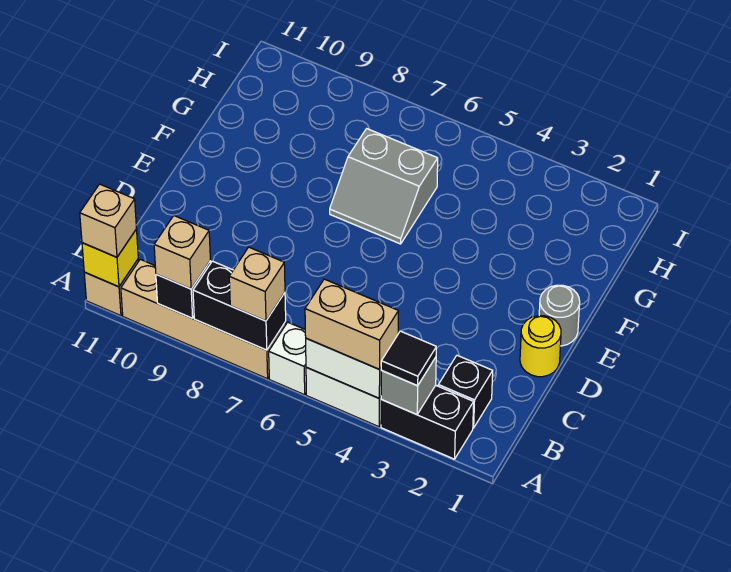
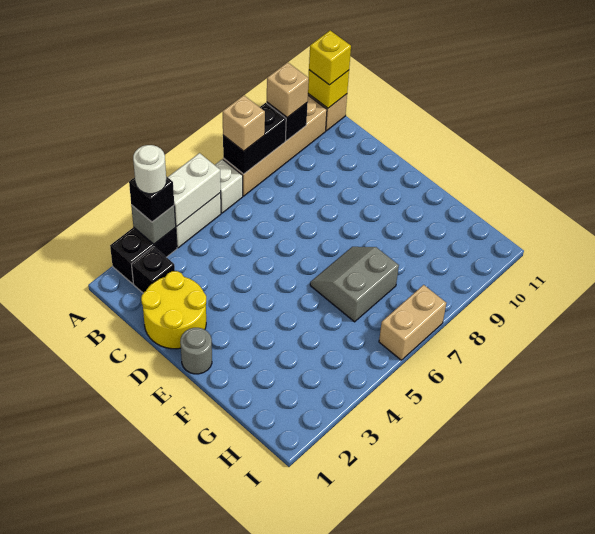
black tile A3 level 3 -> black brick A3 level 3
none -> white round brick A3 level 4
tan brick A4:A5 level 3 -> tan brick I6:I7 level 1
tan brick A11 level 3 -> yellow brick A11 level 3
yellow round brick D1 level 1 -> yellow round brick C1:D2 level 1

